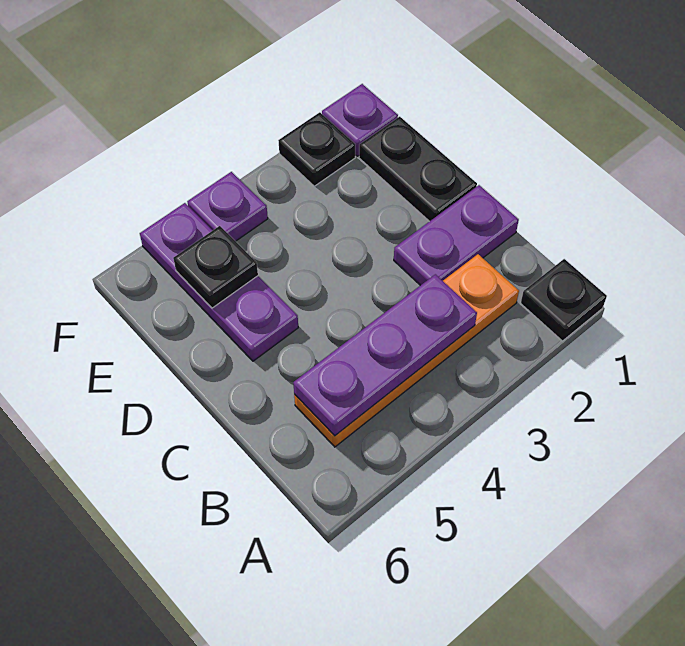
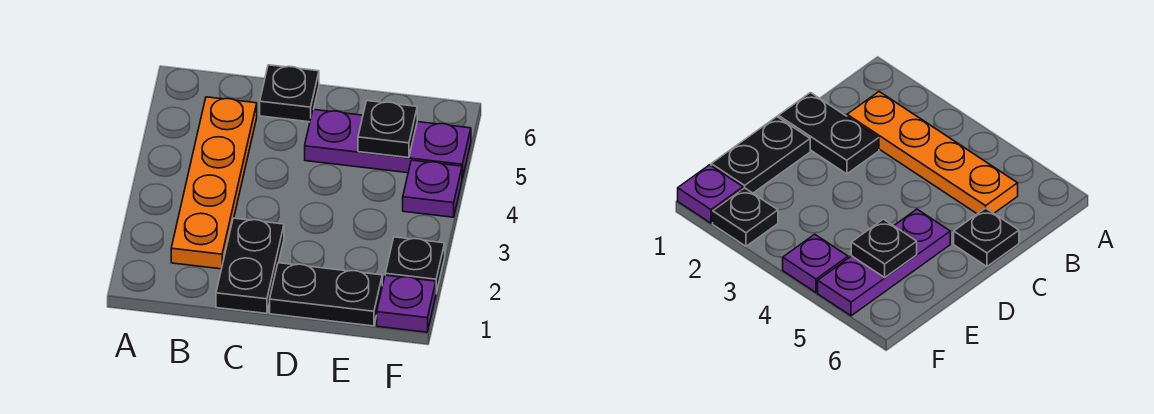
black plate A1 level 1 -> black plate C6 level 1
purple plate B3:B5 level 2 -> none
purple plate C1:C2 level 1 -> black plate C1:C2 level 1

